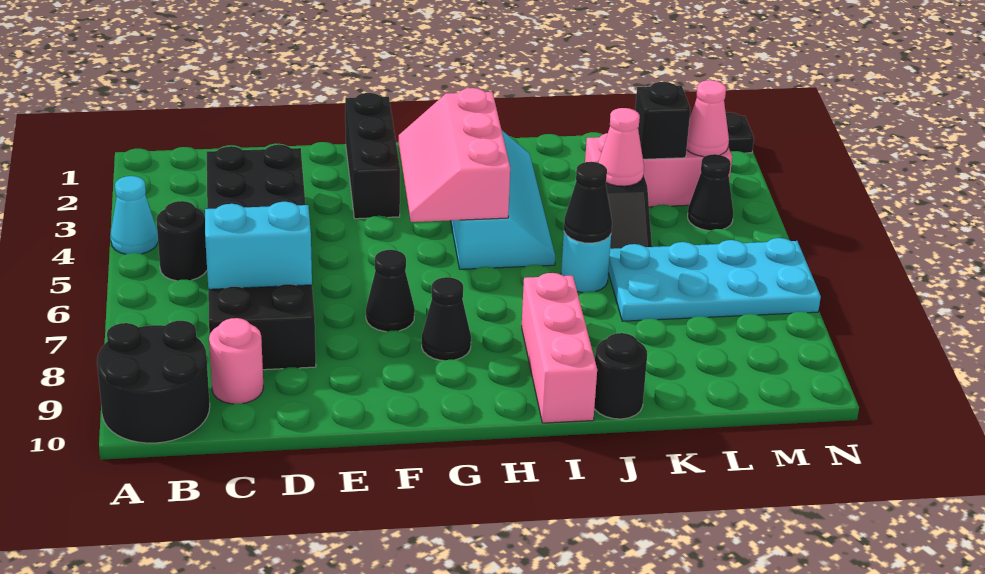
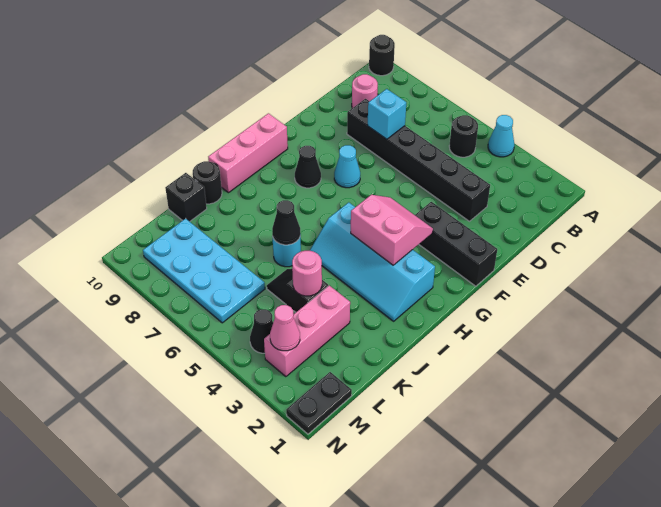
black round brick A9:B10 level 1 -> black round brick A10 level 1
black brick C3:D8 level 1 -> black brick D3:D8 level 1
cyan brick C7:D7 level 2 -> cyan brick D7 level 2
black cone F7 level 1 -> cyan cone F7 level 1
pink slope G3:H5 level 2 top H -> pink slope G3:H4 level 2 top H
pink brick I8:I10 level 1 -> pink brick G10:I10 level 1
pink cone K4 level 2 -> pink round brick K4 level 2
cyan plate K6:N7 level 1 -> cyan plate L6:M9 level 1
black brick L3 level 2 -> black brick K10 level 1

